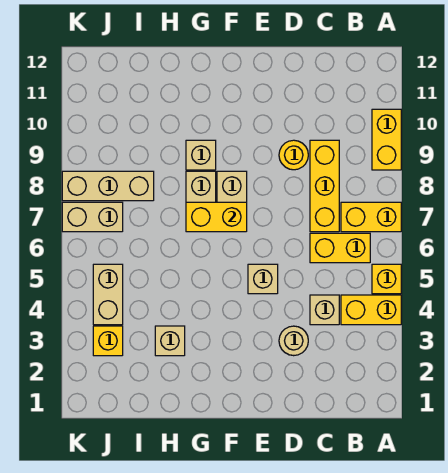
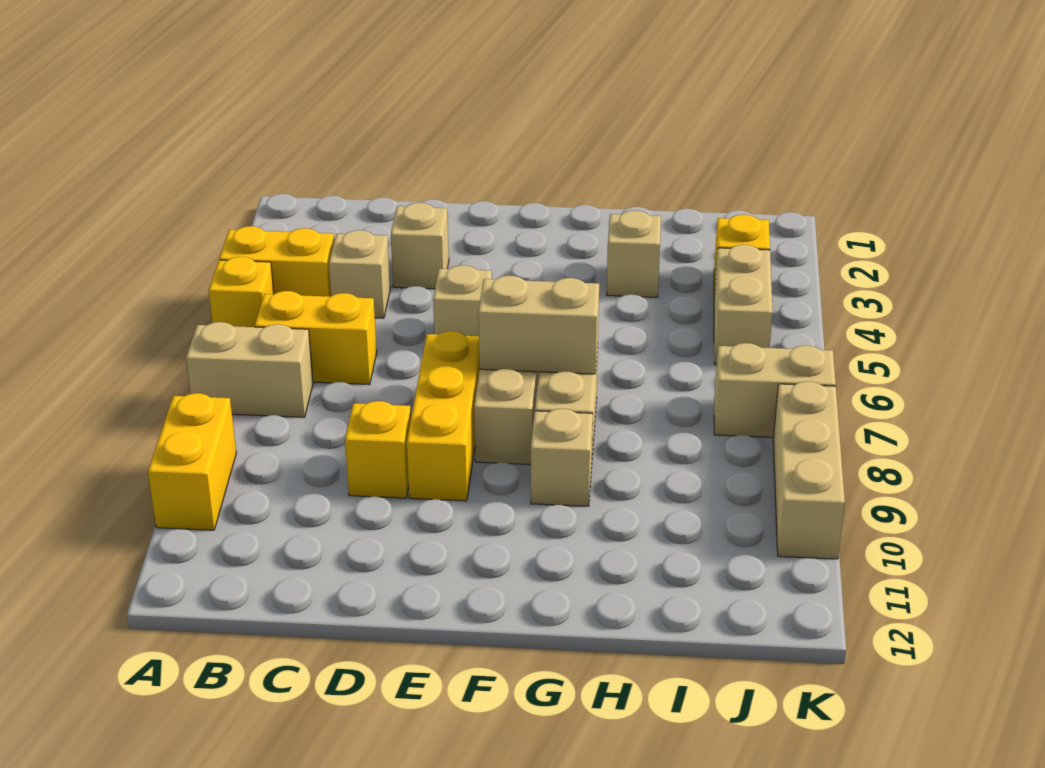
yellow brick A7:B7 level 1 -> tan brick A7:B7 level 1
yellow brick C7:C9 level 1 -> yellow brick E7:E9 level 1
tan round brick D3 level 1 -> tan brick D3 level 1
yellow round brick D9 level 1 -> yellow brick D9 level 1
yellow brick F7:G7 level 2 -> tan brick F7:G7 level 2
tan brick I8:K8 level 1 -> tan brick K8:K10 level 1

